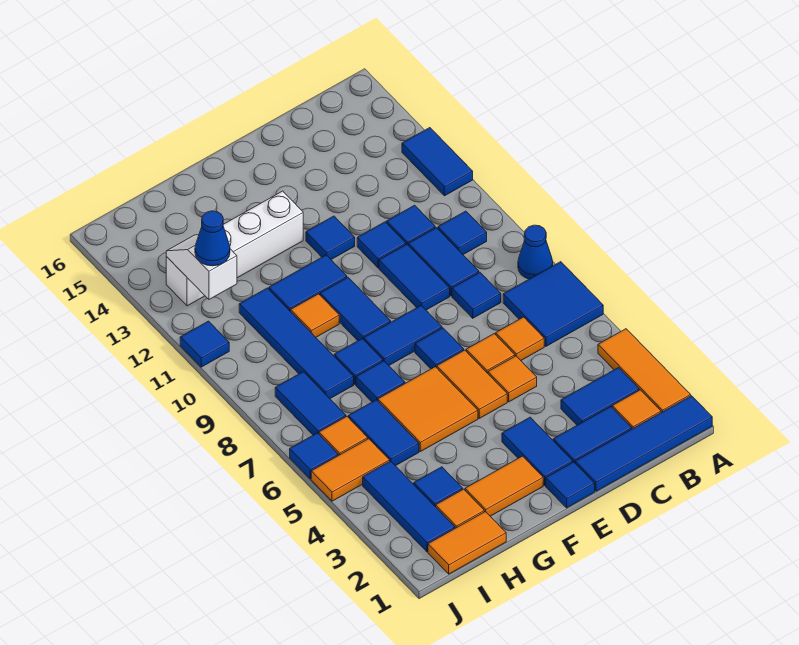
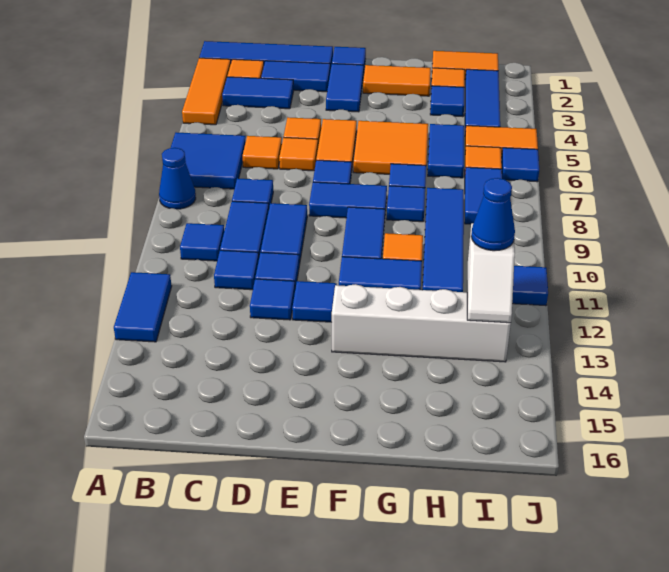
none -> blue tile D12 level 1

